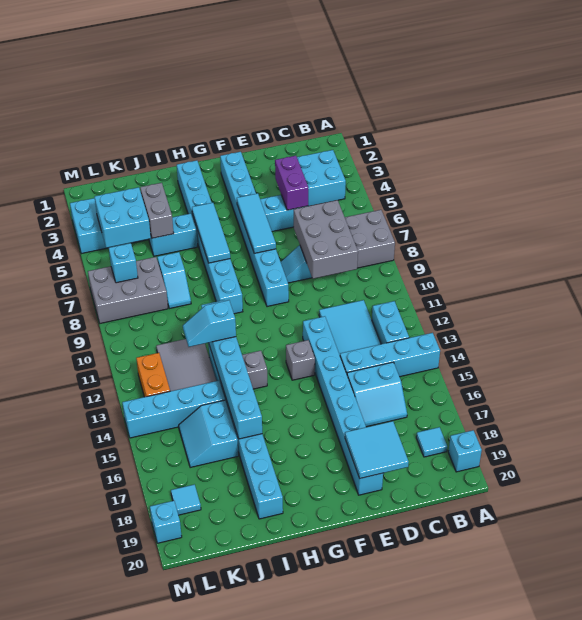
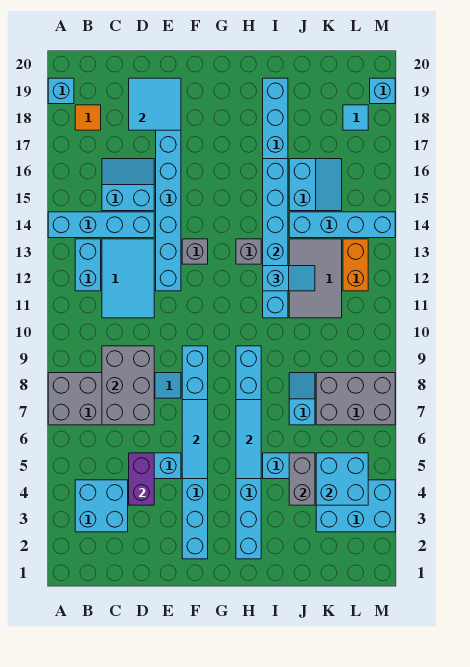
cyan tile B18 level 1 -> orange tile B18 level 1
cyan brick L7 level 2 -> none

